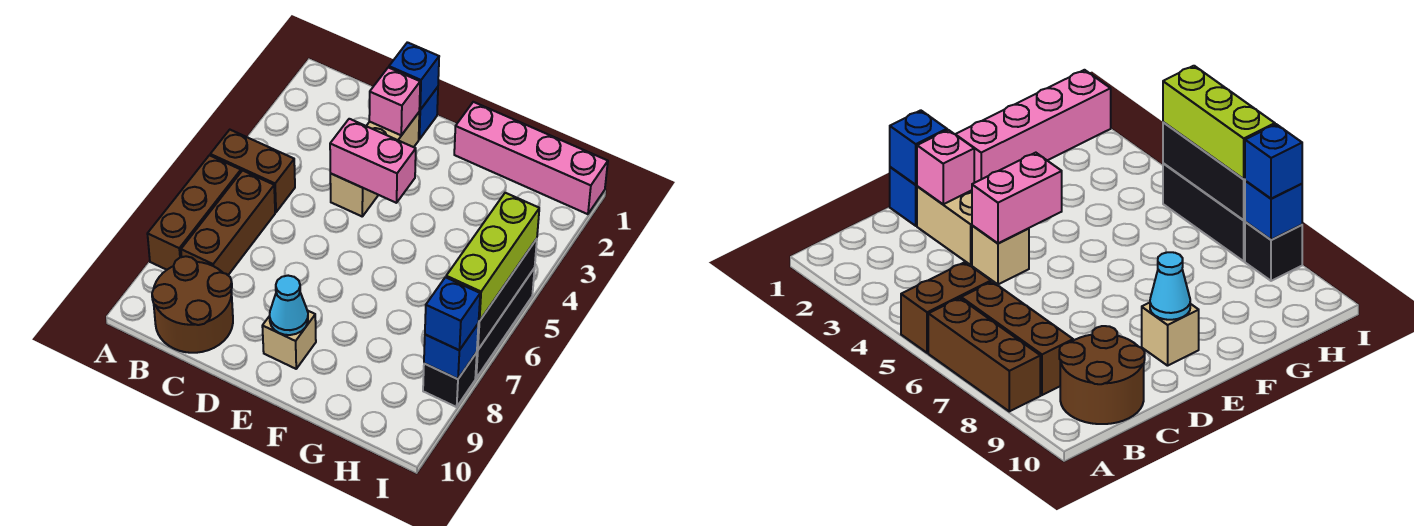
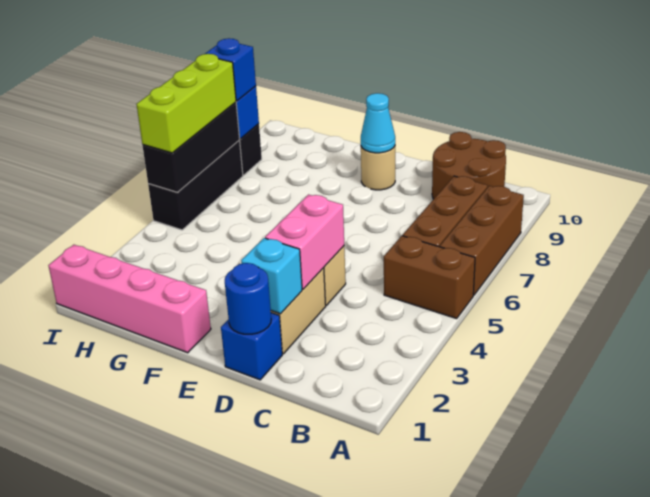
blue brick D1 level 2 -> blue round brick D1 level 2
pink brick D2 level 2 -> cyan brick D2 level 2
pink brick D4:E4 level 2 -> pink brick D3:D4 level 2
tan brick E9 level 1 -> tan round brick E9 level 1

